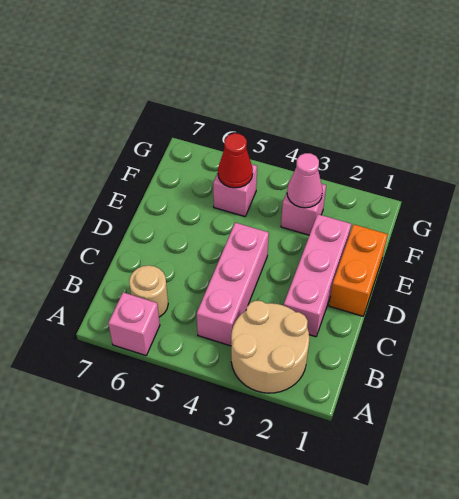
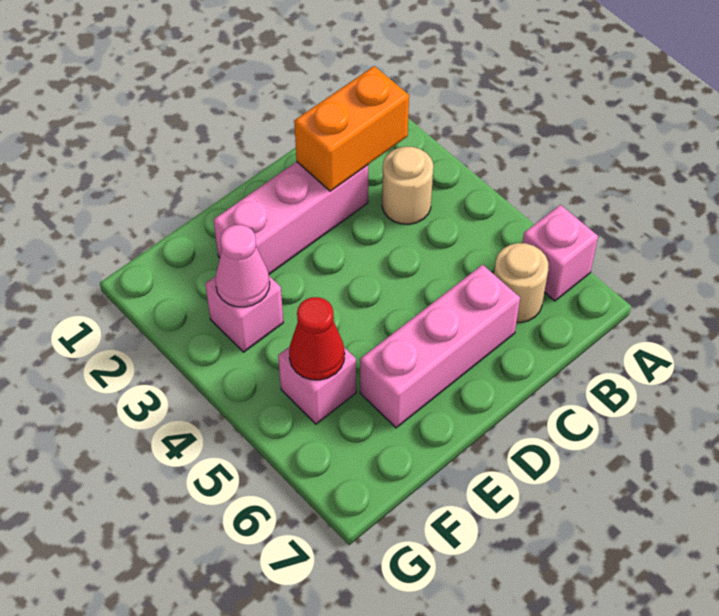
tan round brick A2:B3 level 1 -> tan round brick B3 level 1
pink brick B4:D4 level 1 -> pink brick C6:E6 level 1
orange brick D1:E1 level 1 -> orange brick B2:C2 level 2

